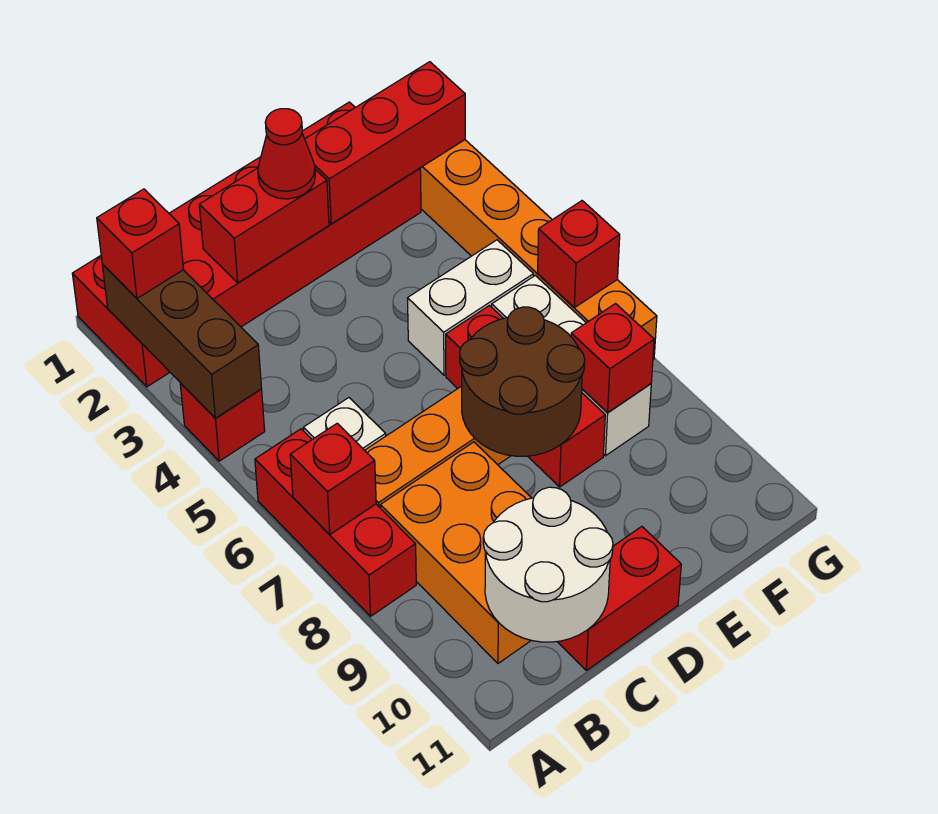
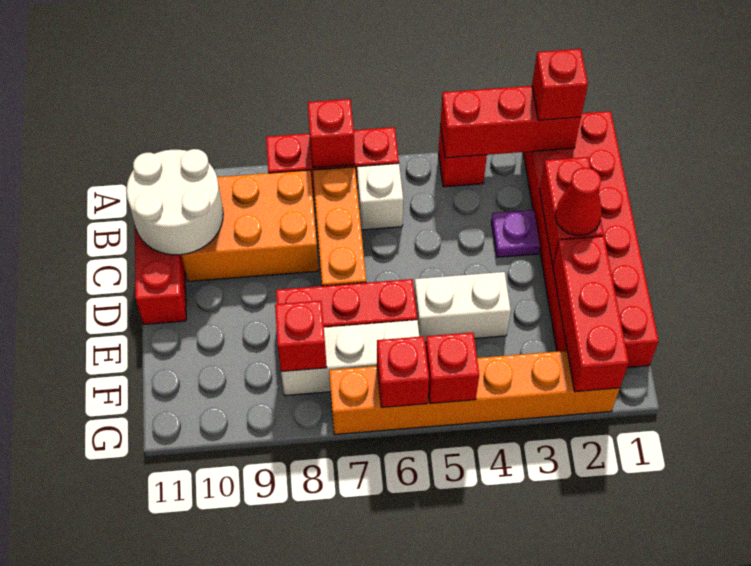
brown brick A2:A4 level 2 -> red brick A2:A4 level 2
none -> purple plate C3 level 1
brown round brick D7:E8 level 2 -> none
white brick E5:F5 level 1 -> white brick E4:E5 level 1
none -> red brick G5 level 2

